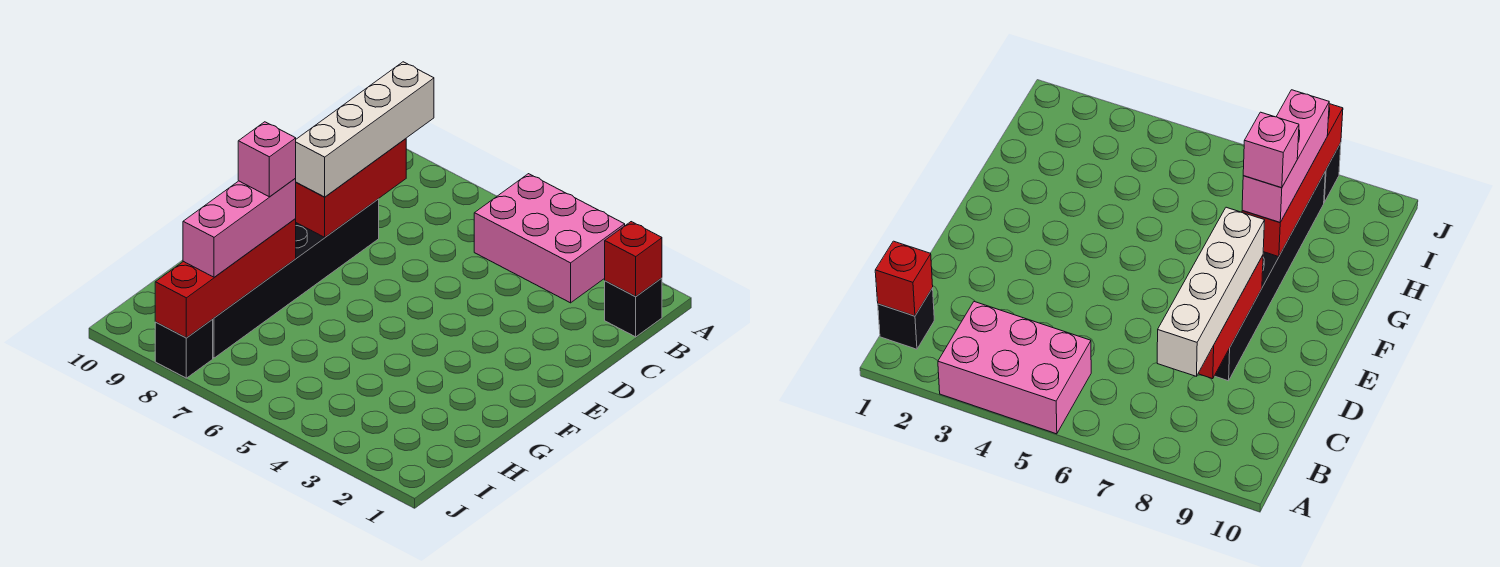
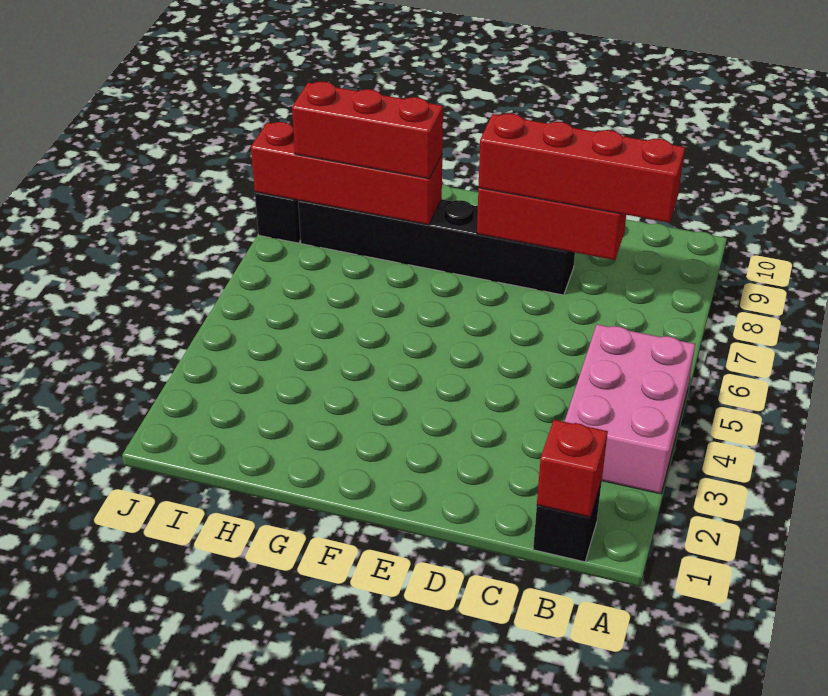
white brick B8:E8 level 3 -> red brick B8:E8 level 3
pink brick G8:I8 level 3 -> red brick G8:I8 level 3
pink brick G8 level 4 -> none

